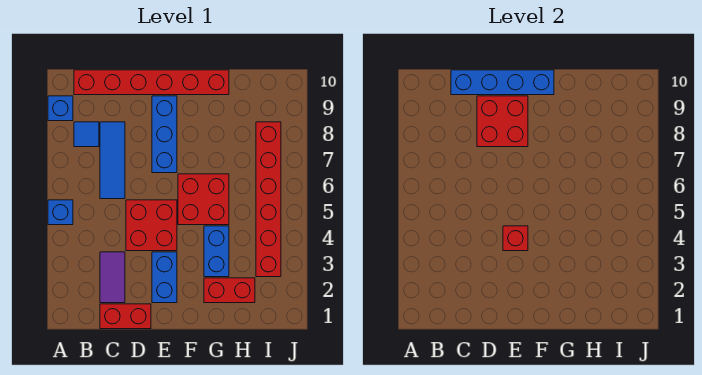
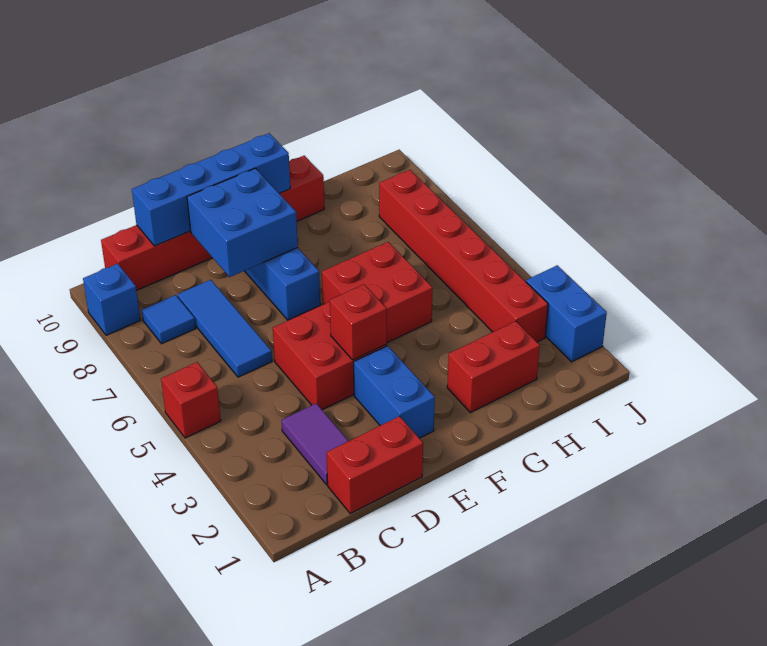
blue brick A5 level 1 -> red brick A5 level 1
red brick D8:E9 level 2 -> blue brick D8:E9 level 2
blue brick G3:G4 level 1 -> blue brick J2:J3 level 1

